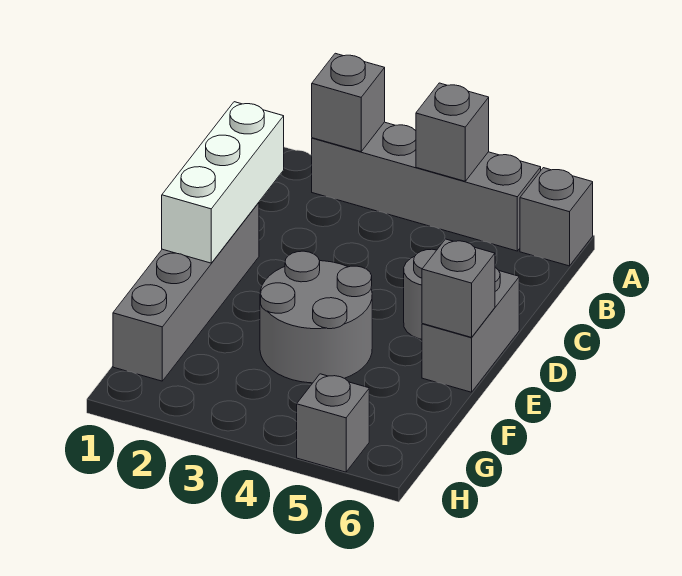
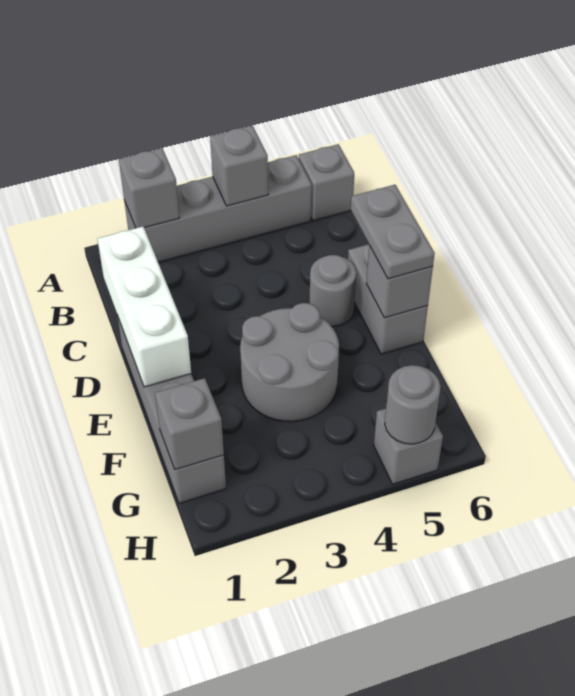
none -> grey plate D6:E6 level 3
none -> grey brick G1 level 2
none -> grey round brick H5 level 2

